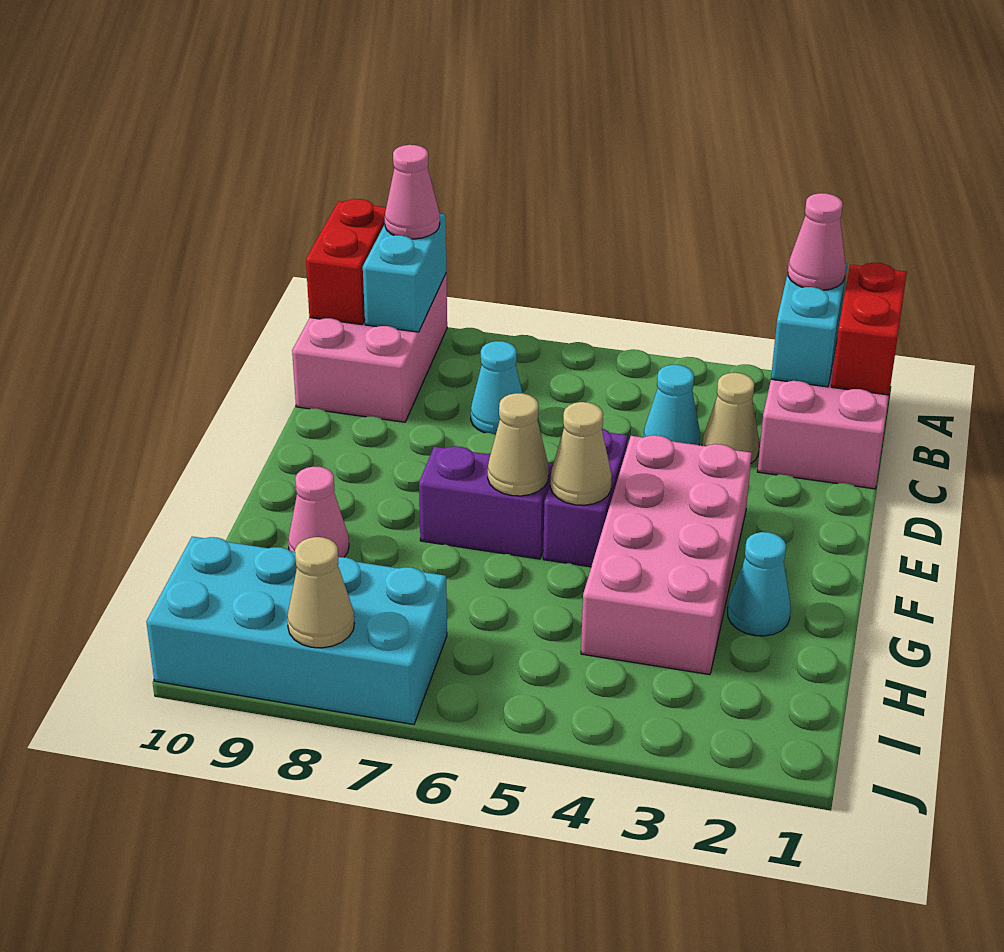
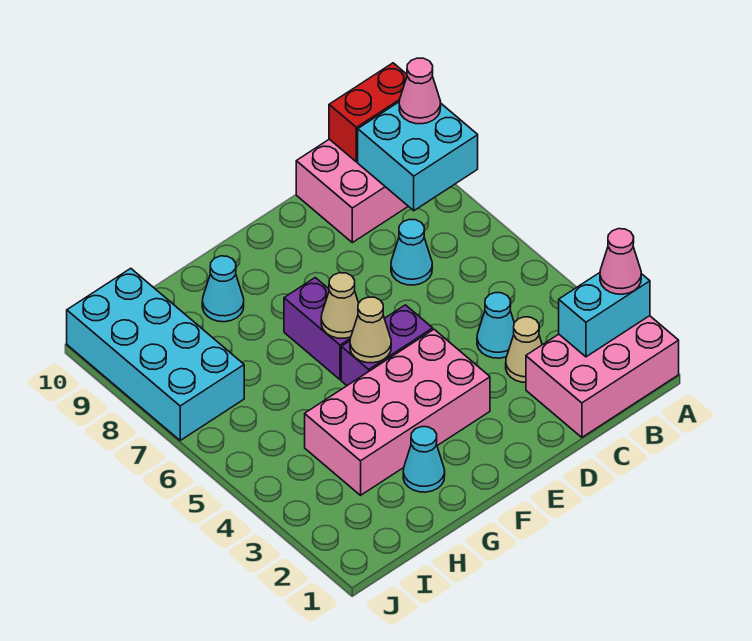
red brick A1:B1 level 2 -> none
cyan brick A9:B9 level 2 -> cyan brick A8:B9 level 2
pink cone G9 level 1 -> cyan cone G9 level 1
tan cone J8 level 2 -> none

